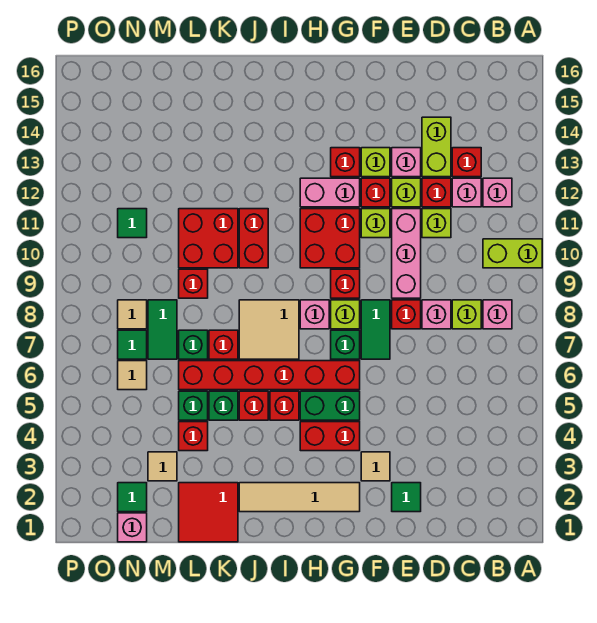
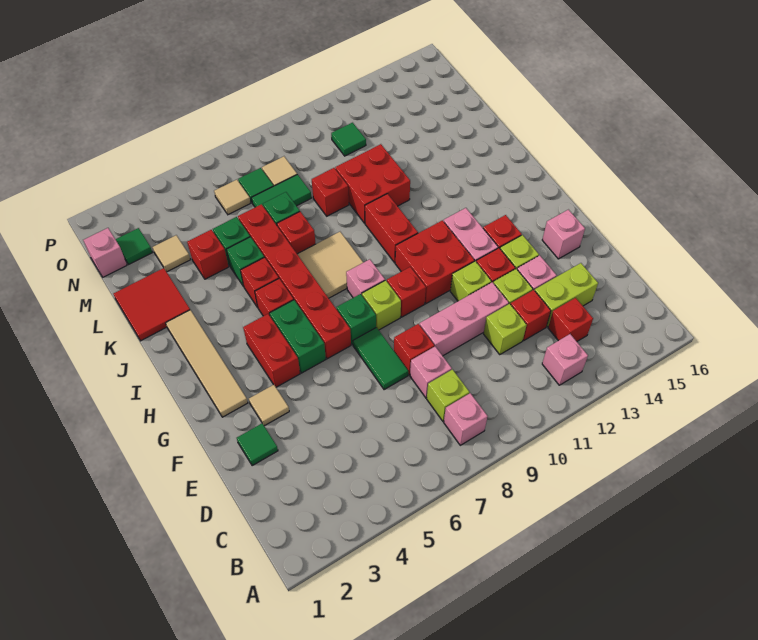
lime brick A10:B10 level 1 -> none
pink brick C12 level 1 -> pink brick F15 level 1
green tile F7:F8 level 1 -> green tile E7:F7 level 1
red brick J10:J11 level 1 -> red brick I10:J10 level 1

